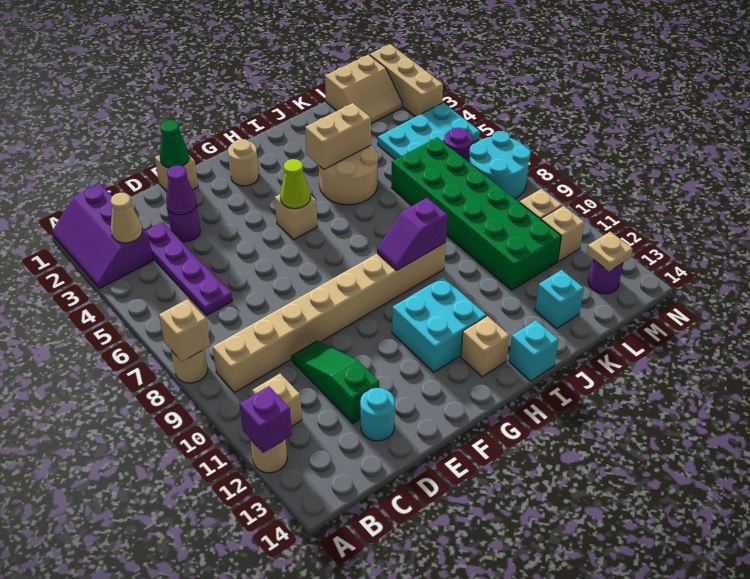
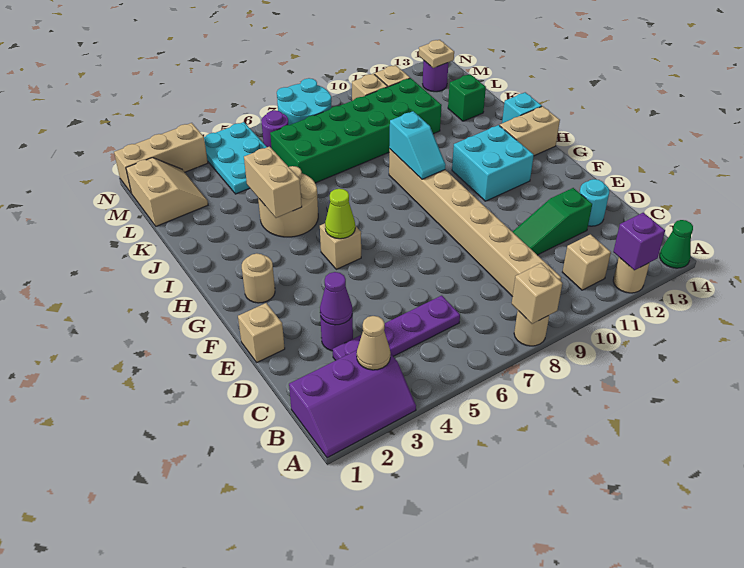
green cone E1 level 2 -> green cone A14 level 1
purple slope H9:I9 level 2 top I -> cyan slope H9:I9 level 2 top I
tan brick H13 level 1 -> tan brick H13:H14 level 1
cyan brick K13 level 1 -> green brick K13 level 1

